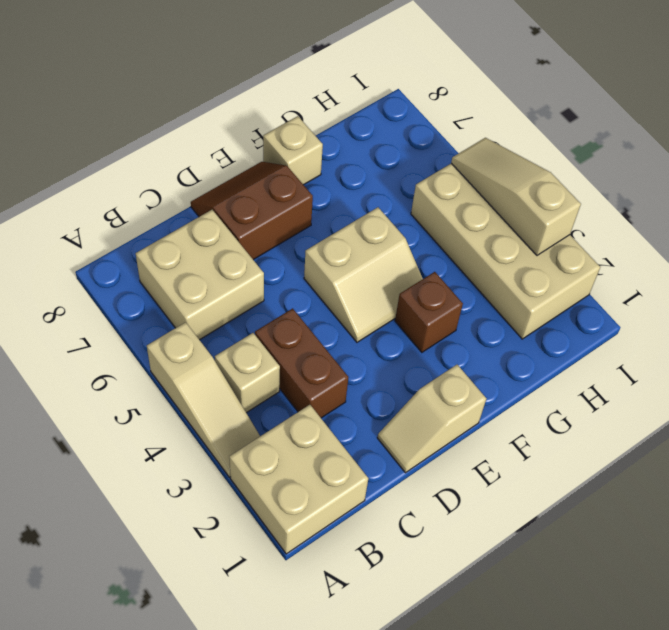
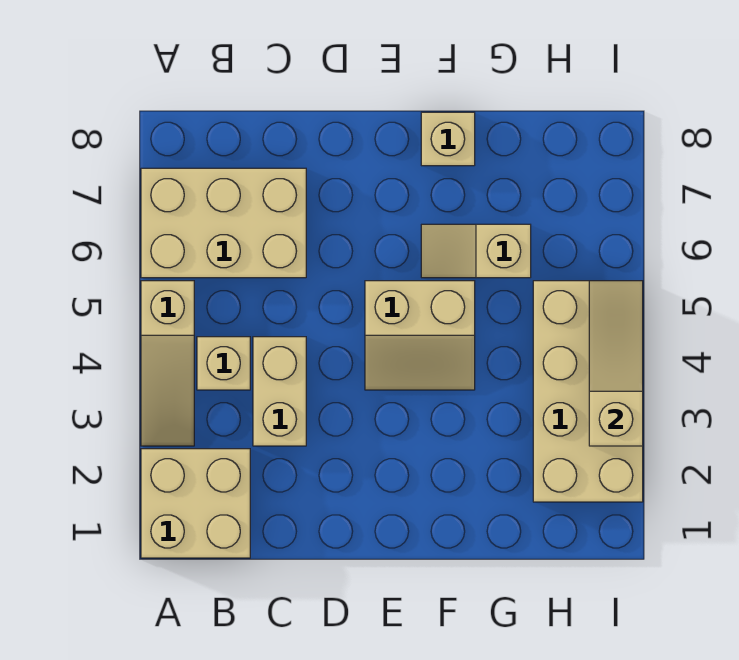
tan brick B6:C7 level 1 -> tan brick A6:C7 level 1
brown brick C3:C4 level 1 -> tan brick C3:C4 level 1
tan slope D1:E1 level 1 top E -> tan slope F6:G6 level 1 top G
brown slope D7:E8 level 1 top 7 -> none
brown brick F3 level 1 -> none

